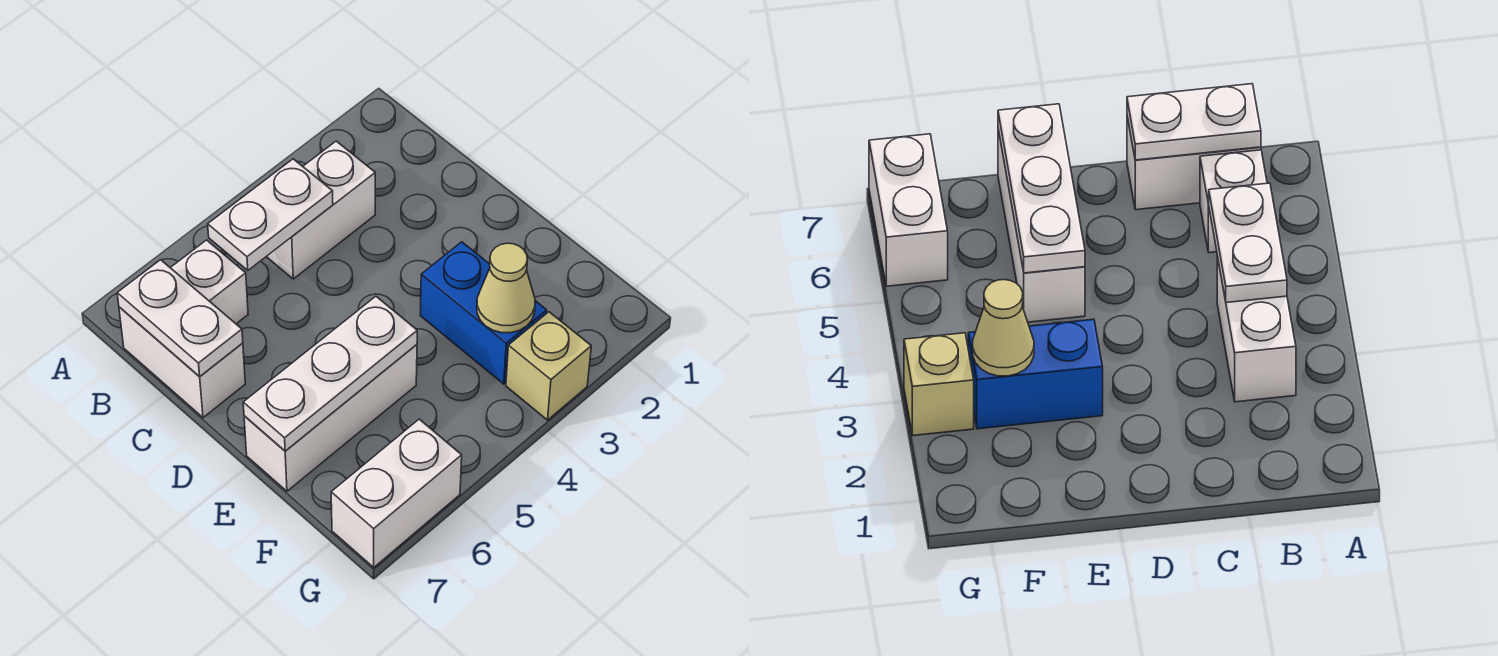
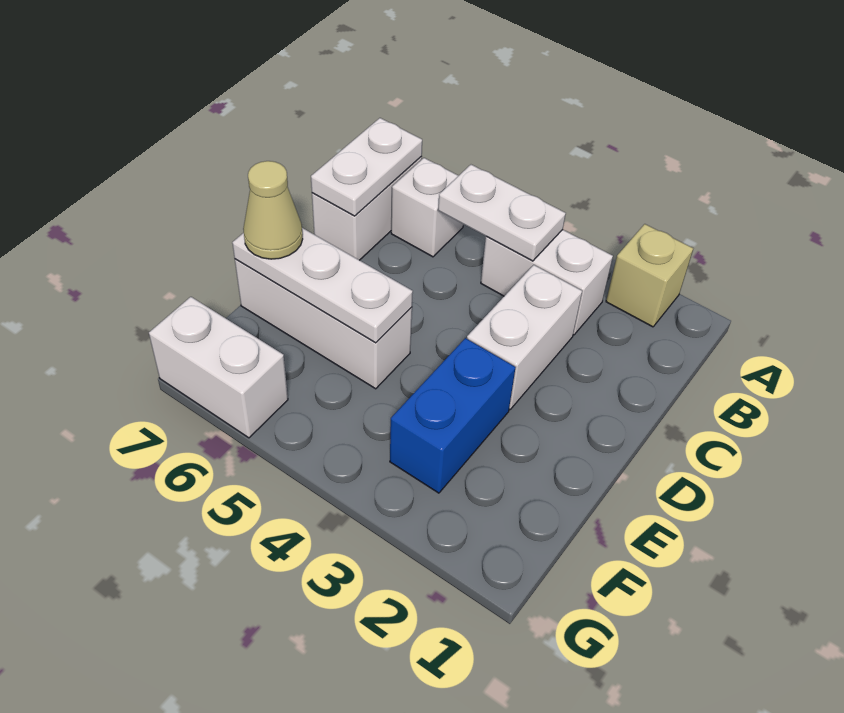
none -> white brick C3:D3 level 1
tan cone F3 level 2 -> tan cone E7 level 3
tan brick G3 level 1 -> tan brick A2 level 1

